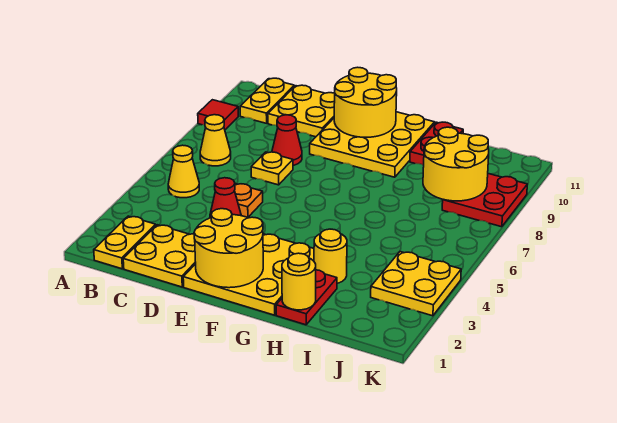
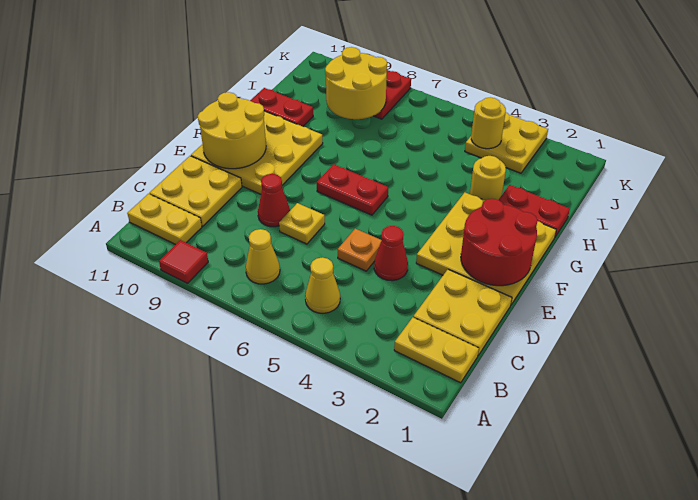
yellow round brick E1:F2 level 2 -> red round brick E1:F2 level 2
none -> red plate F6:F7 level 1
yellow round brick H1 level 2 -> yellow round brick J4 level 2

